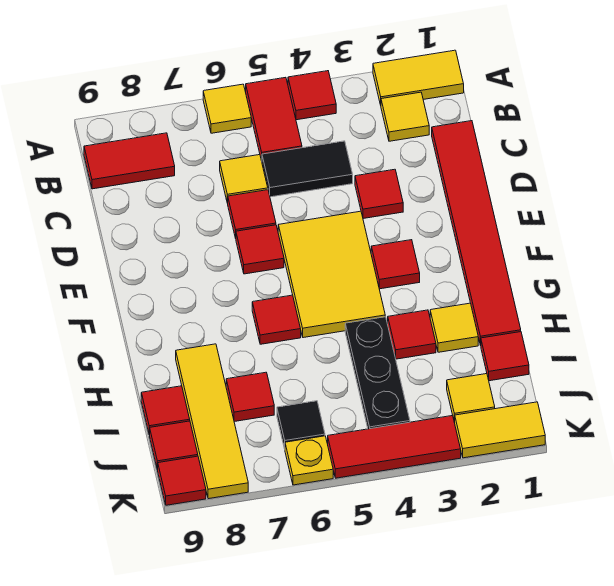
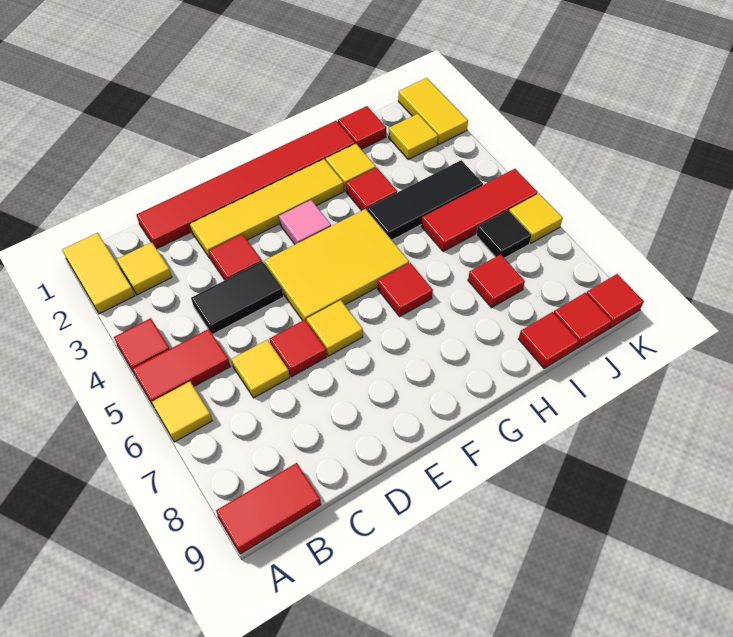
red tile B8:B9 level 1 -> red tile A9:B9 level 1
black tile C4:C5 level 1 -> black tile C4:D4 level 1
red tile E6 level 1 -> yellow tile E6 level 1
red tile F3 level 1 -> pink tile F3 level 1
black plate H4:J4 level 1 -> black tile H4:J4 level 1
yellow tile H8:K8 level 1 -> yellow tile D2:G2 level 1
red tile K3:K5 level 1 -> red tile I5:K5 level 1
yellow plate K6 level 1 -> yellow tile K6 level 1

